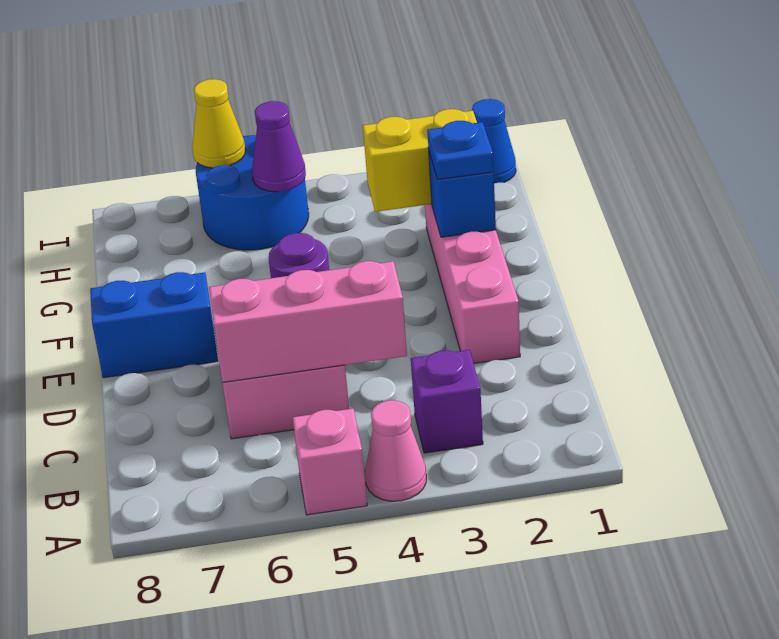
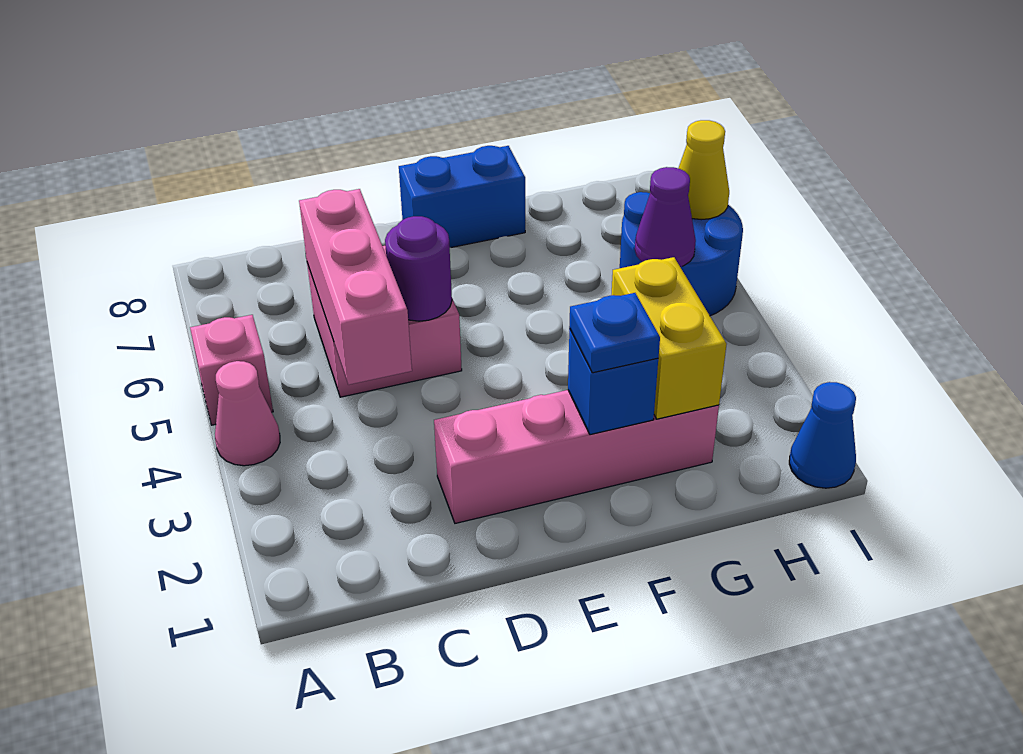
purple brick B3 level 1 -> none
blue brick E7:E8 level 1 -> blue brick E8:F8 level 1

